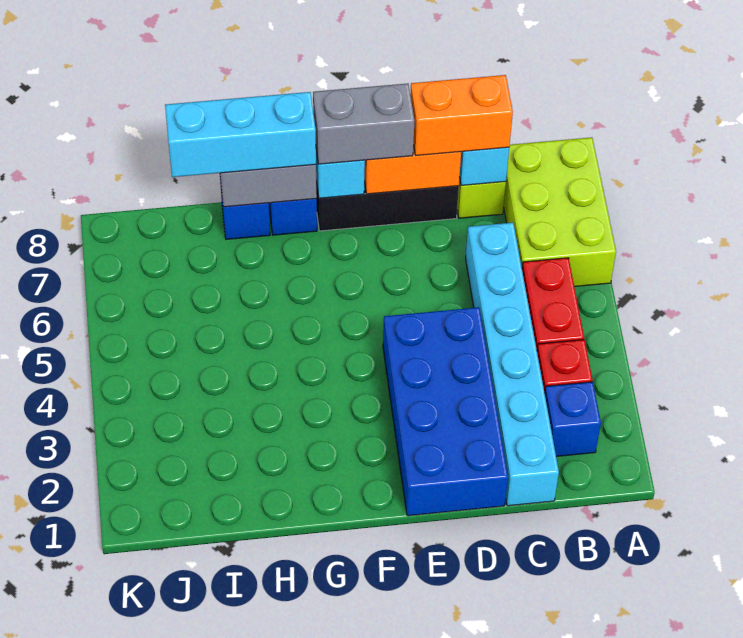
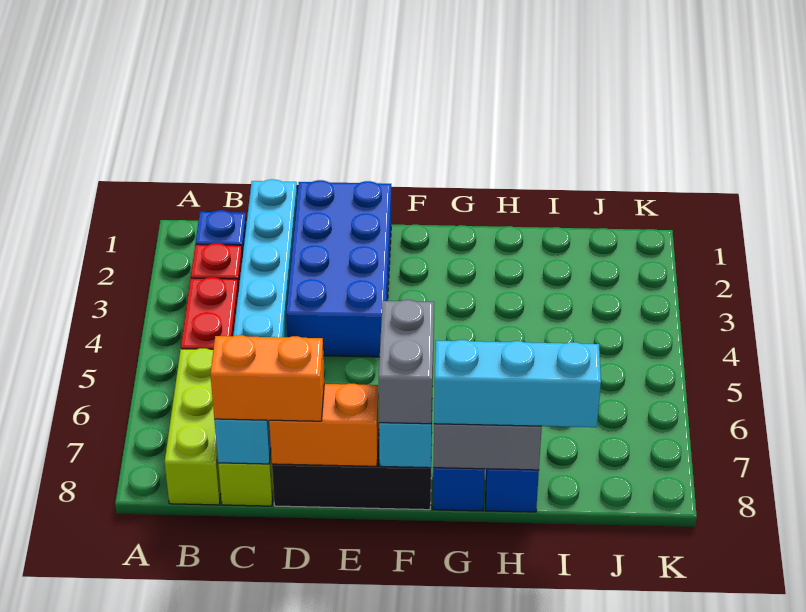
lime brick A6:B8 level 1 -> lime brick B6:B8 level 1
grey brick E8:F8 level 3 -> grey brick F7:F8 level 3

